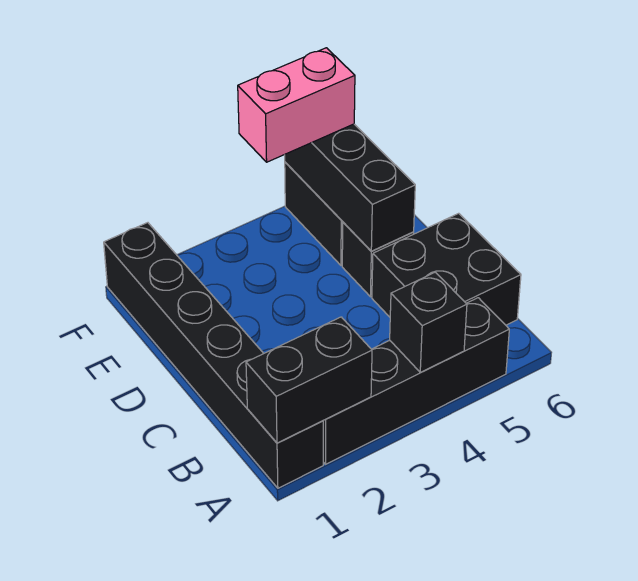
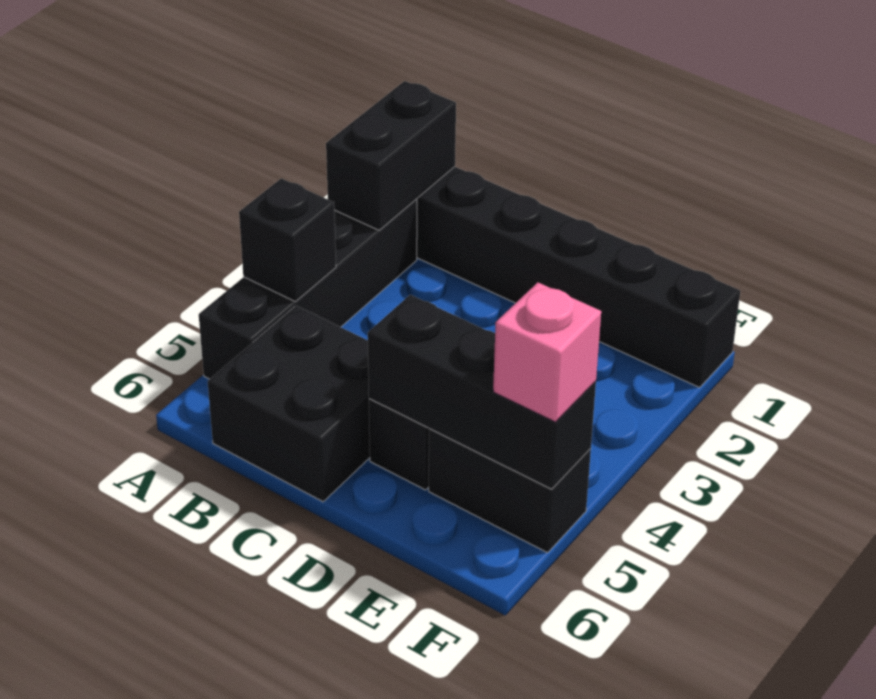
pink brick F4:F5 level 3 -> pink brick F5 level 3

